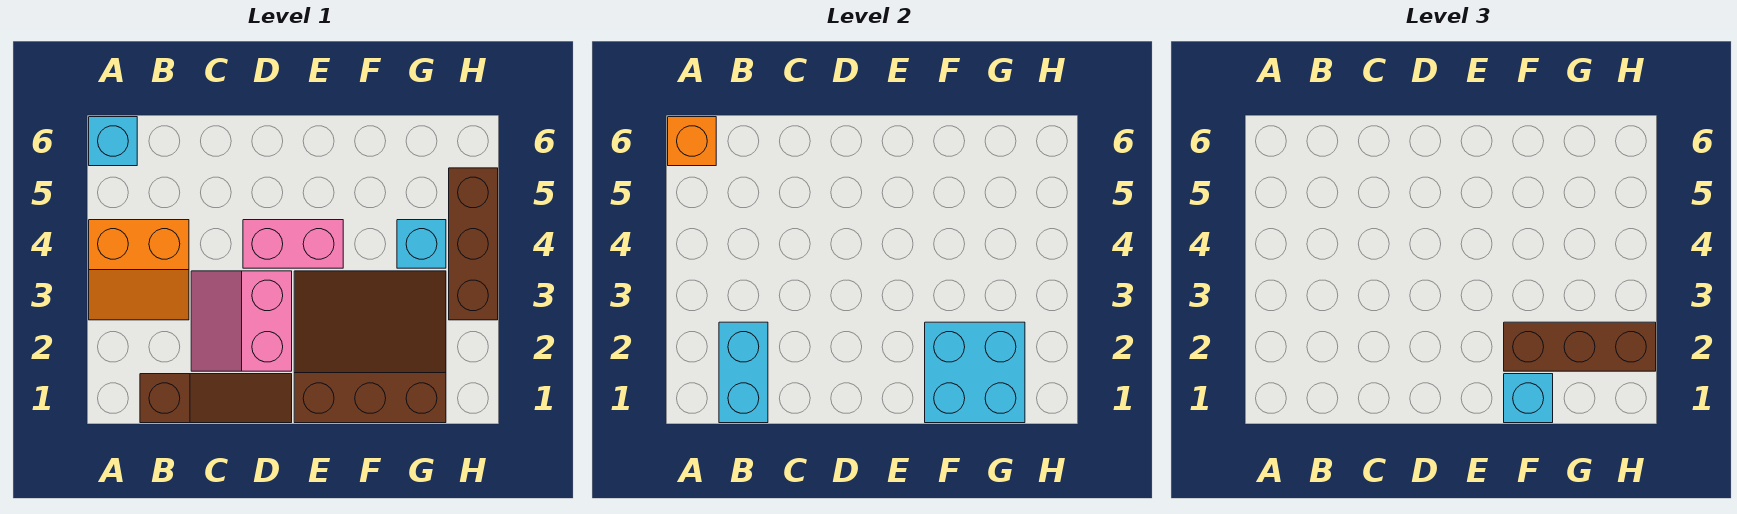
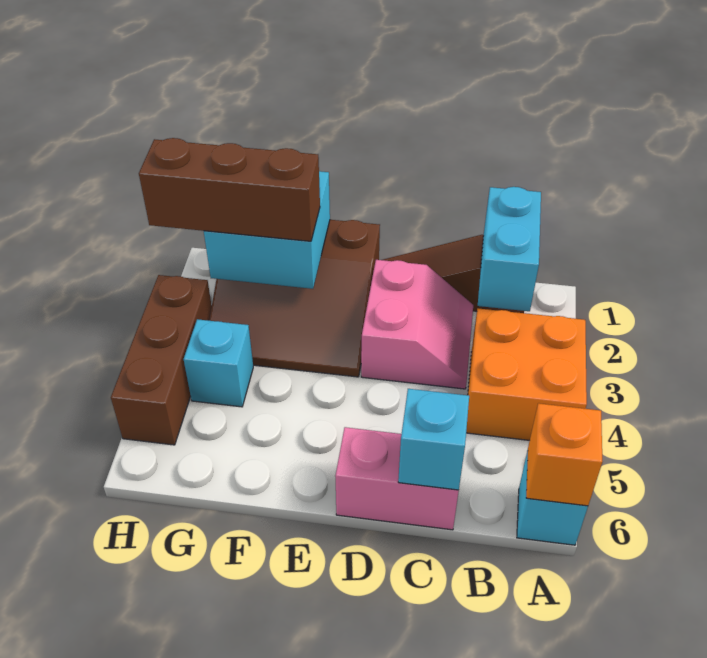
orange slope A3:B4 level 1 top 4 -> orange brick A3:B4 level 1
pink brick D4:E4 level 1 -> pink brick C6:D6 level 1
cyan brick F1 level 3 -> cyan brick C6 level 2

